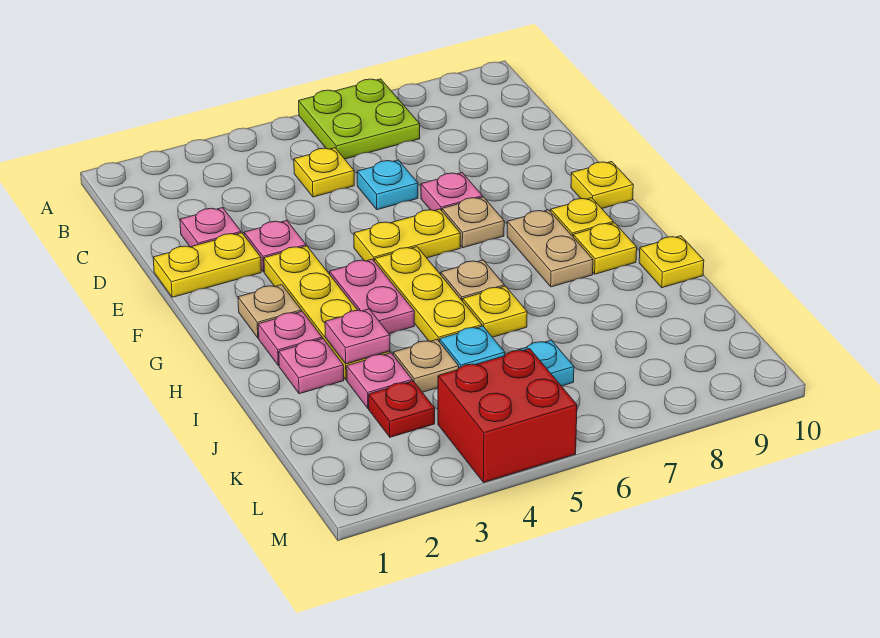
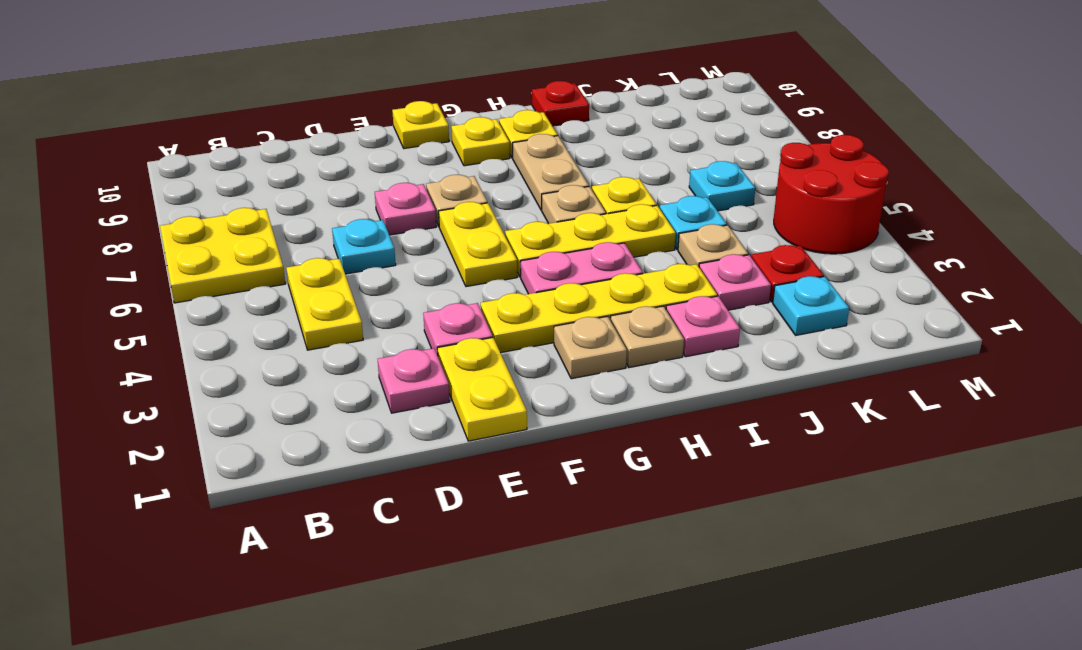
lime plate A6:B7 level 1 -> yellow plate A6:B7 level 1
yellow plate C5 level 1 -> yellow plate C4:C5 level 1
tan plate G8:H8 level 1 -> tan plate H7:H8 level 1
pink plate H2 level 1 -> tan plate H2 level 1
pink plate I3 level 2 -> none
yellow plate I10 level 1 -> red plate I10 level 1
none -> cyan plate K2 level 1
red brick L4:M5 level 1 -> red round brick L4:M5 level 1

